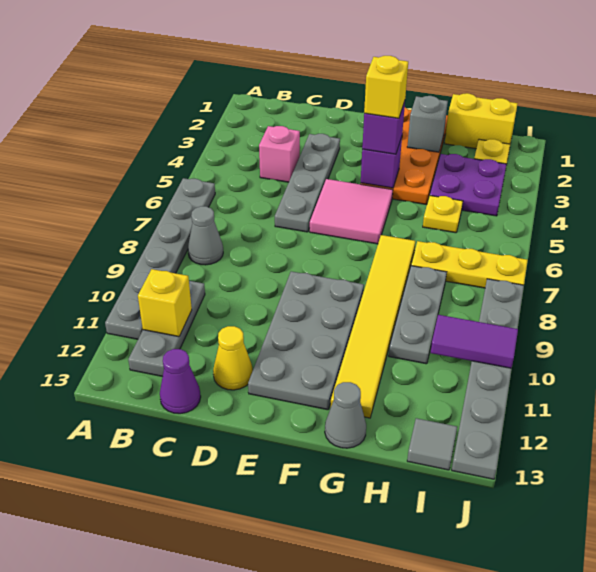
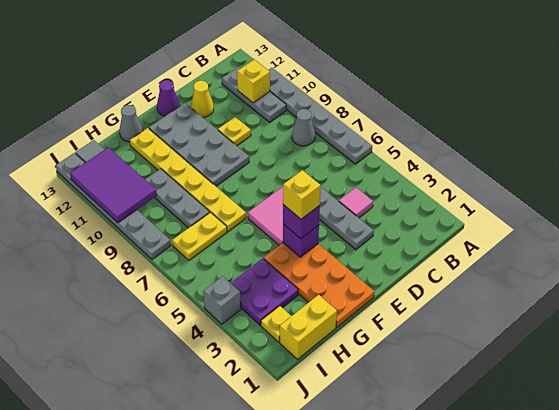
pink brick C4 level 1 -> pink tile C4 level 1
purple cone C13 level 1 -> purple cone E13 level 1
grey brick G2 level 2 -> grey brick J4 level 1
yellow tile G7:G12 level 1 -> yellow plate G7:G12 level 1
yellow plate H5 level 1 -> yellow plate D10 level 1
yellow plate H7:J7 level 1 -> yellow plate H7:I7 level 1
purple tile I10:J10 level 2 -> purple tile I10:J12 level 2

